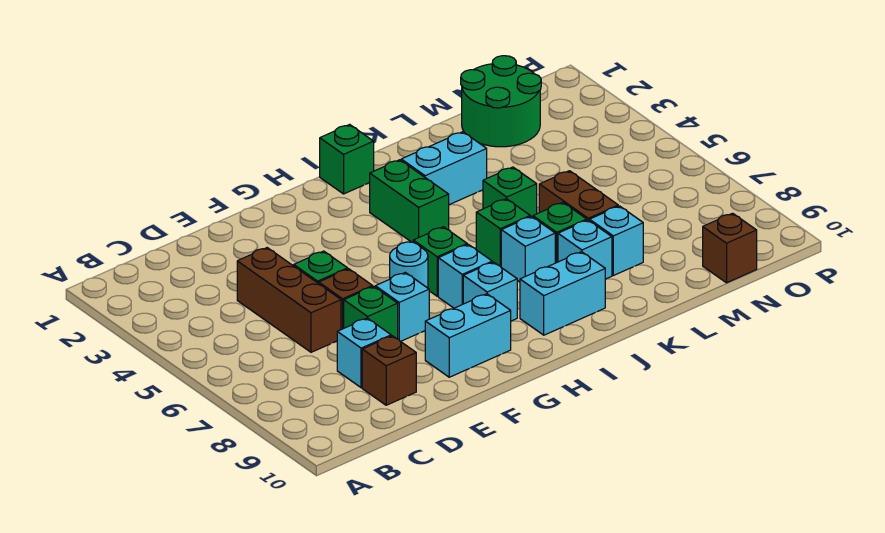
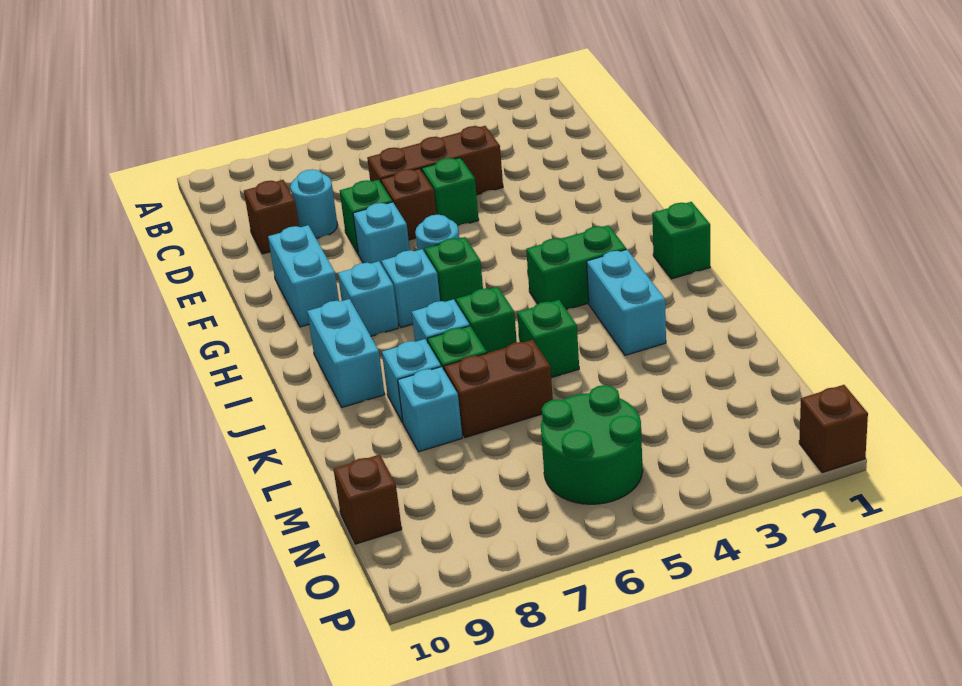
cyan brick D8 level 1 -> cyan round brick D8 level 1
green round brick M1:N2 level 1 -> green round brick N5:O6 level 1
none -> brown brick P1 level 1

